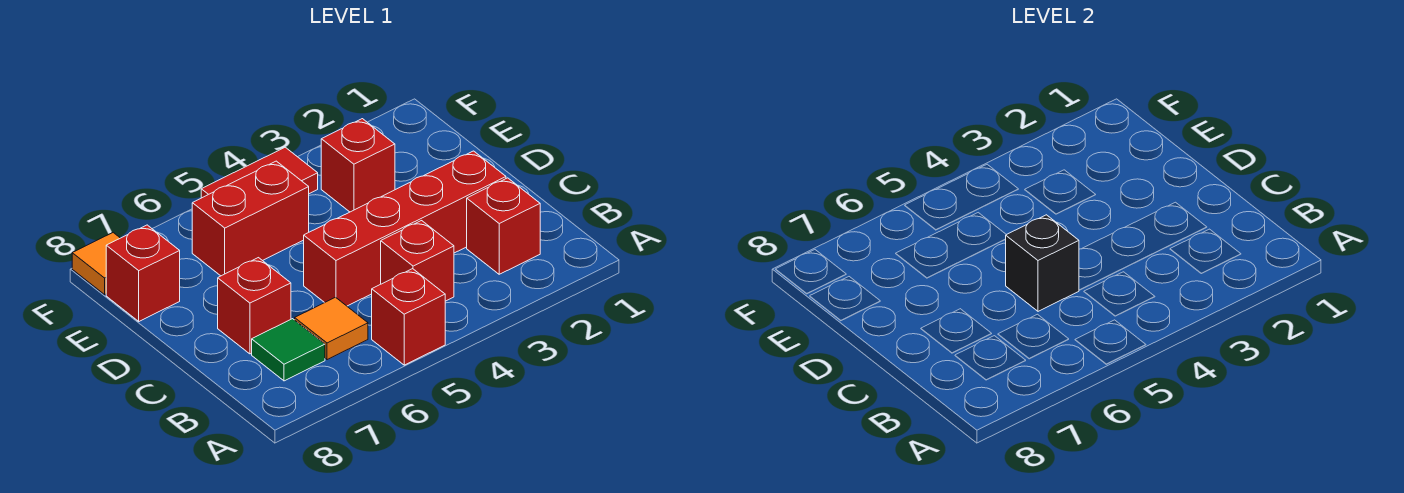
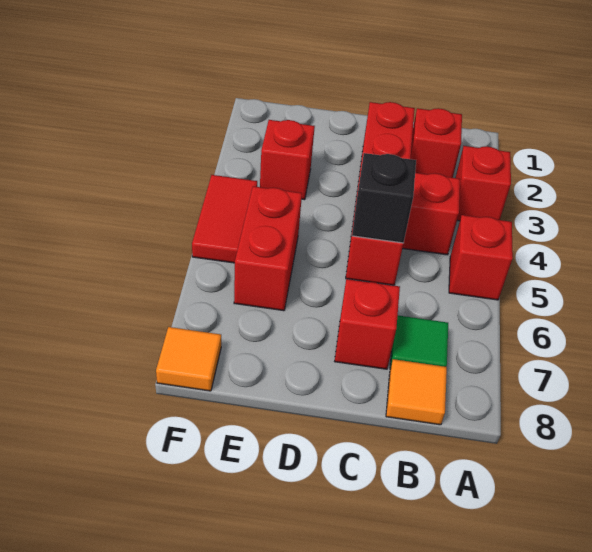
orange tile B6 level 1 -> orange tile B8 level 1
red brick E8 level 1 -> red brick A3 level 1

